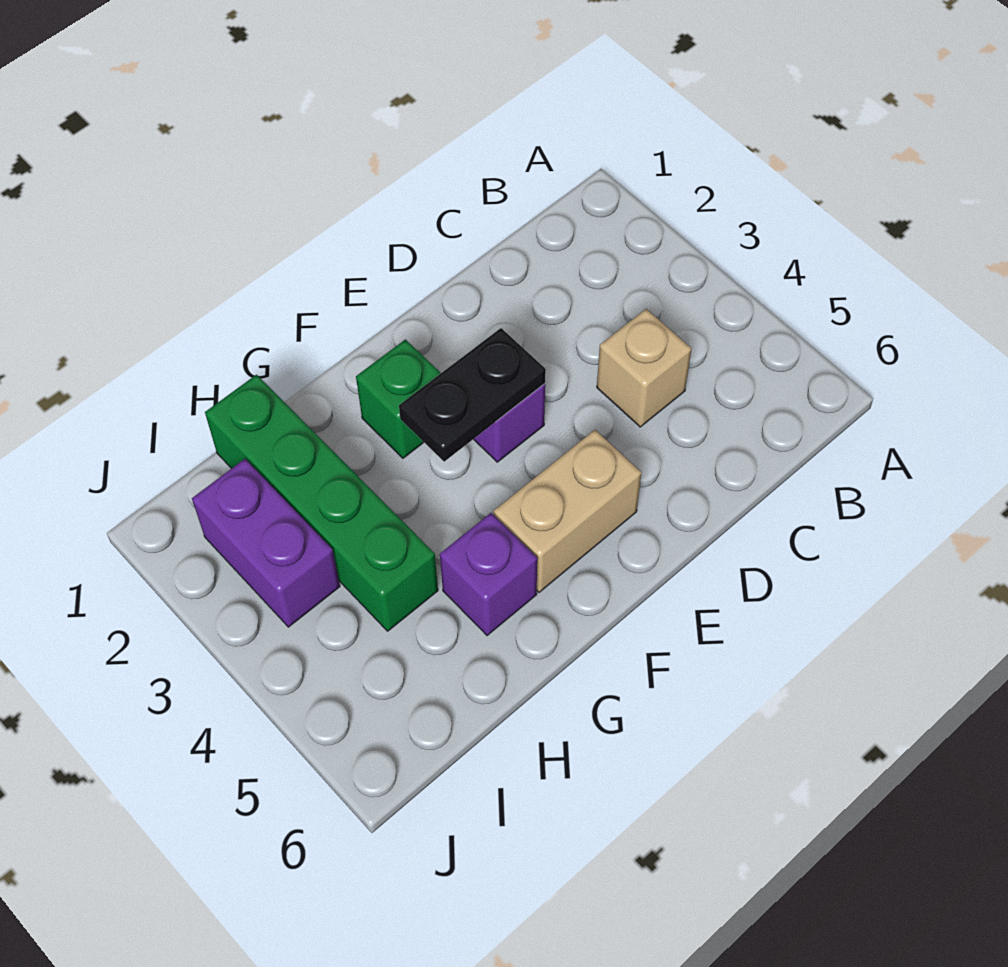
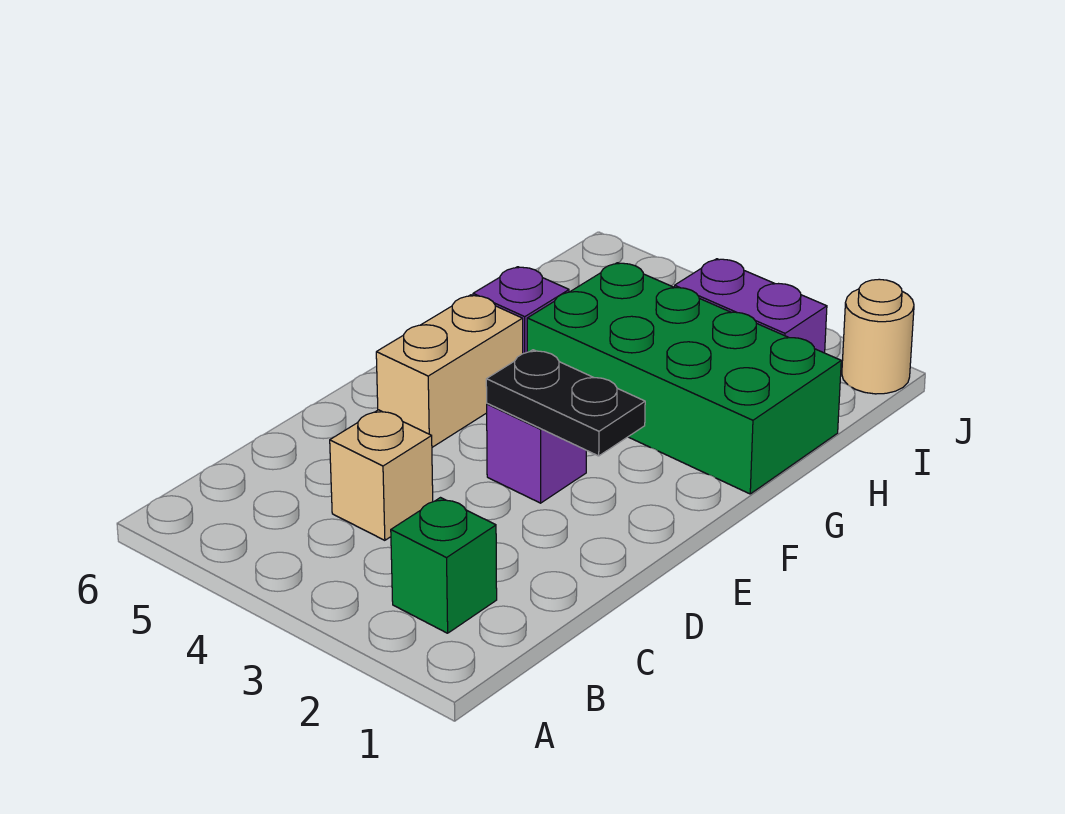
black plate E3:F3 level 2 -> black plate E2:E3 level 2
green brick F2 level 1 -> green brick B2 level 1
green brick H1:H4 level 1 -> green brick G1:H4 level 1
none -> tan round brick J1 level 1

